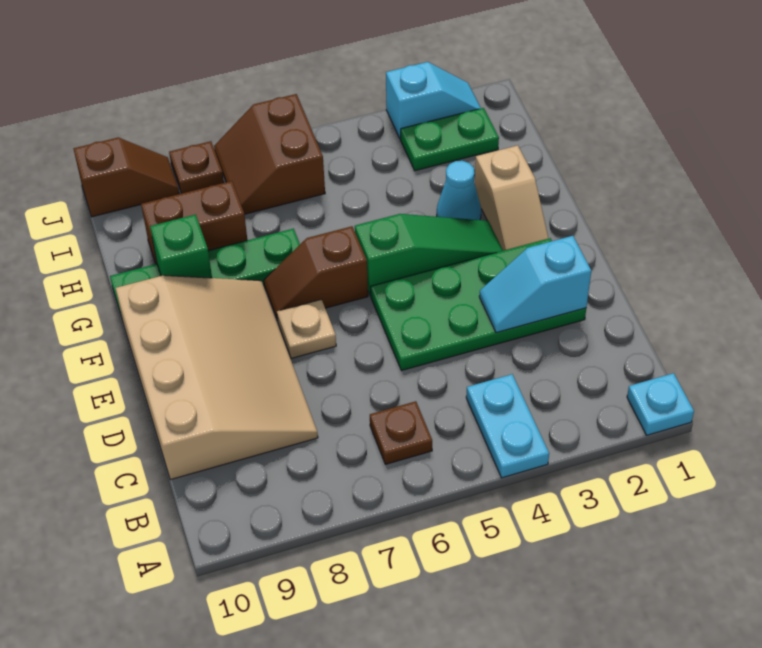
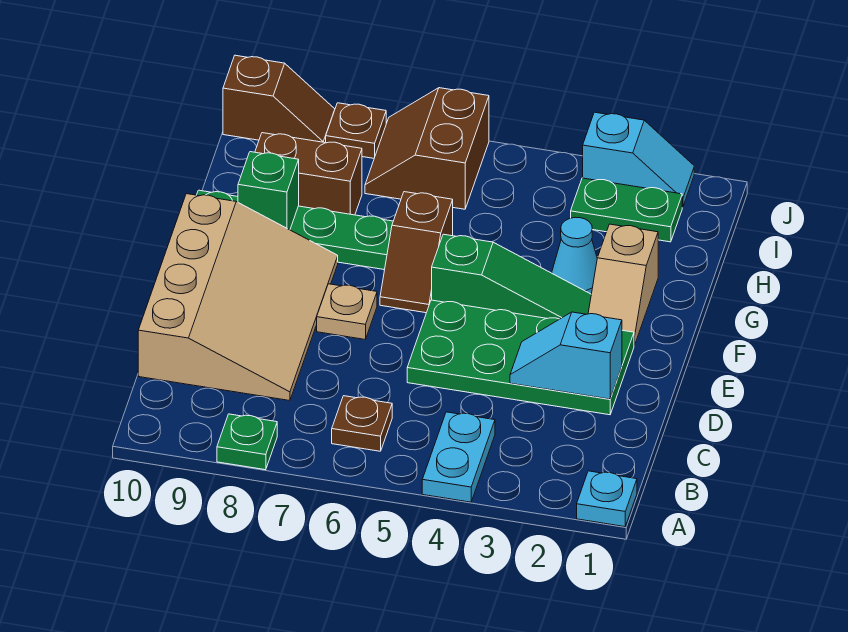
none -> green plate A8 level 1
brown slope F6:F7 level 1 top 6 -> brown slope F6:G6 level 1 top G

